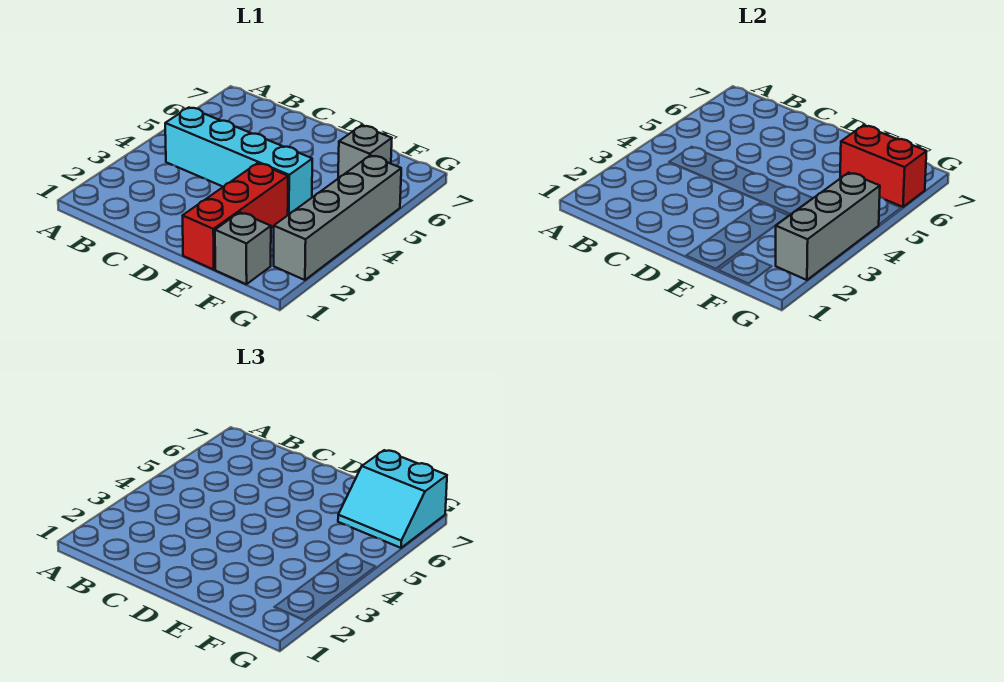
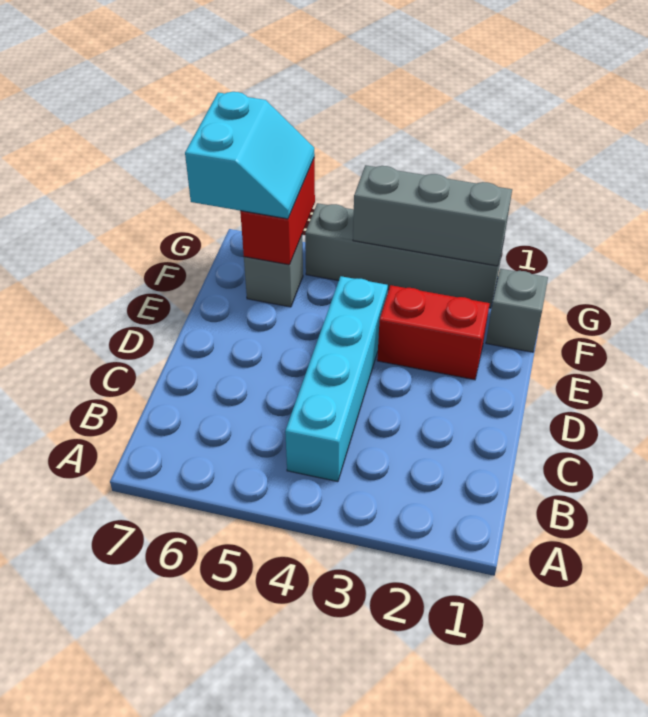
red brick E1:E3 level 1 -> red brick E2:E3 level 1

